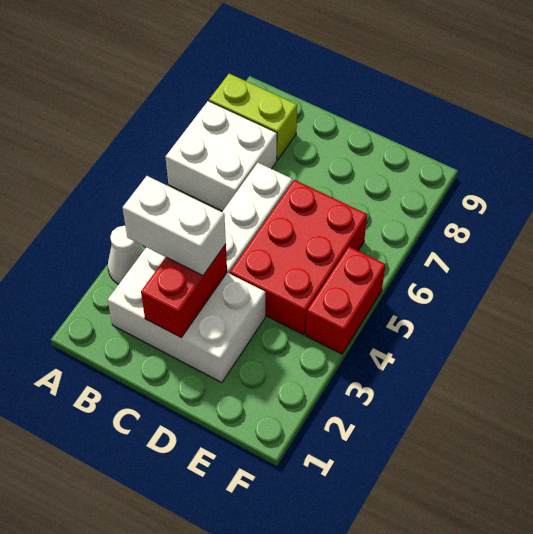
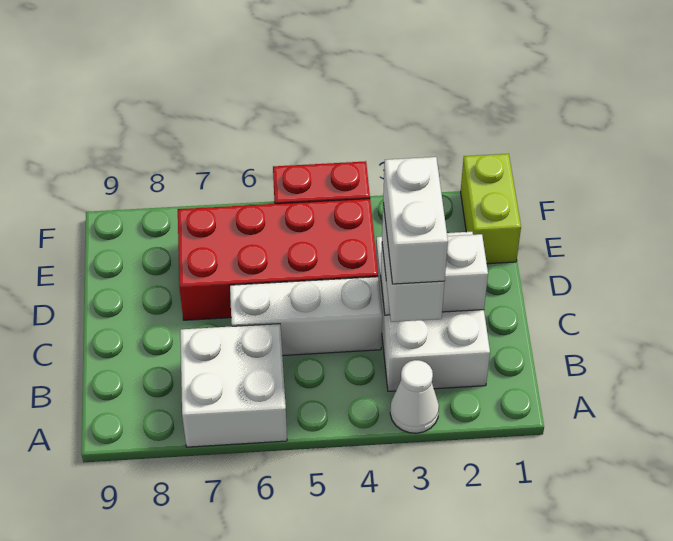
lime brick A8:B8 level 1 -> lime brick E1:F1 level 1
none -> white brick B3:C3 level 4
red brick C2:C3 level 2 -> white brick C2:C3 level 2
red brick D4:E6 level 1 -> red brick D4:E7 level 1

